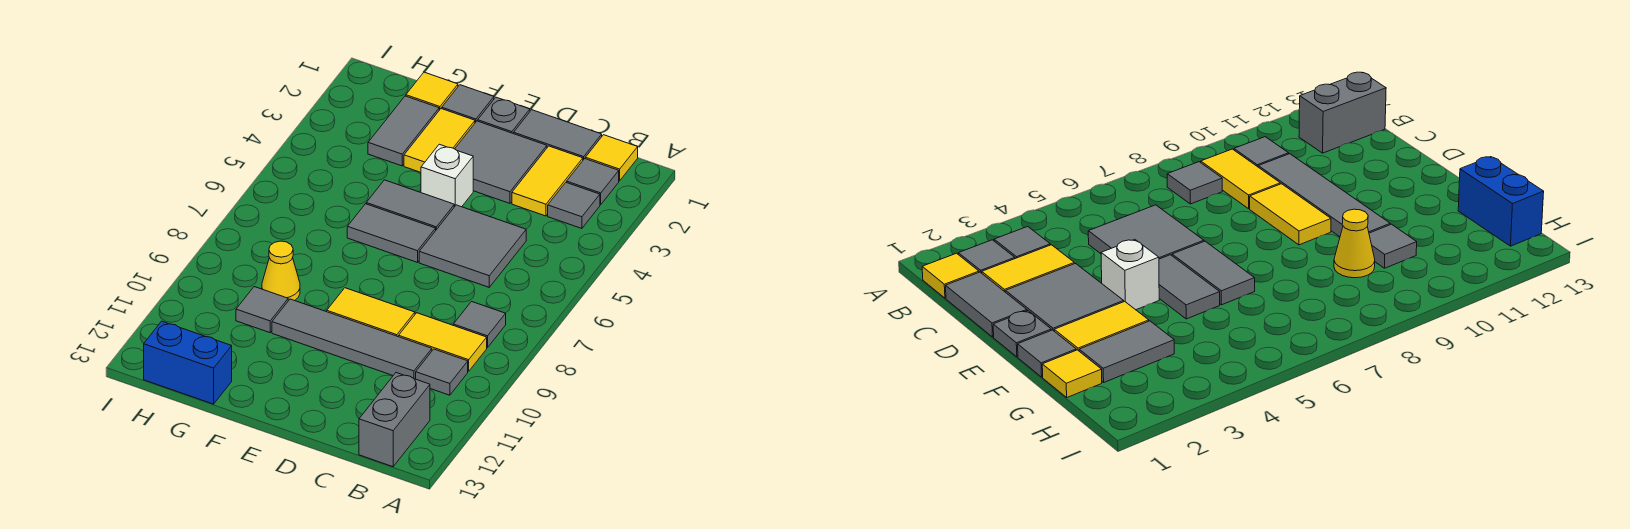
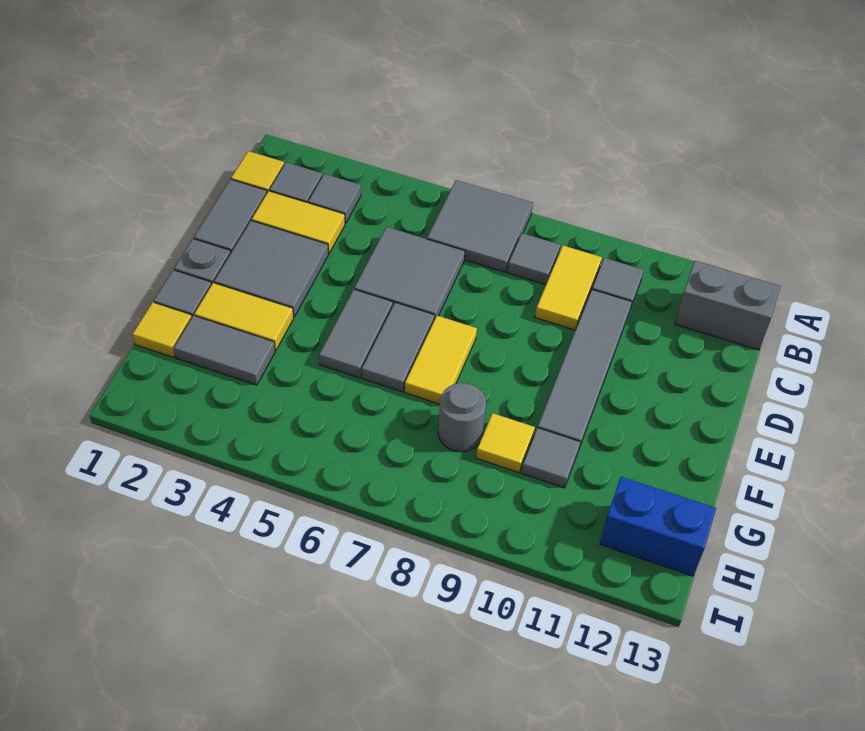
none -> grey tile A6:B7 level 1
yellow tile D9:E9 level 1 -> yellow tile E7:F7 level 1
white brick E4 level 1 -> none
none -> grey round brick G8 level 1
yellow cone G9 level 1 -> yellow tile G9 level 1
blue brick G13:H13 level 1 -> blue brick H12:H13 level 1

